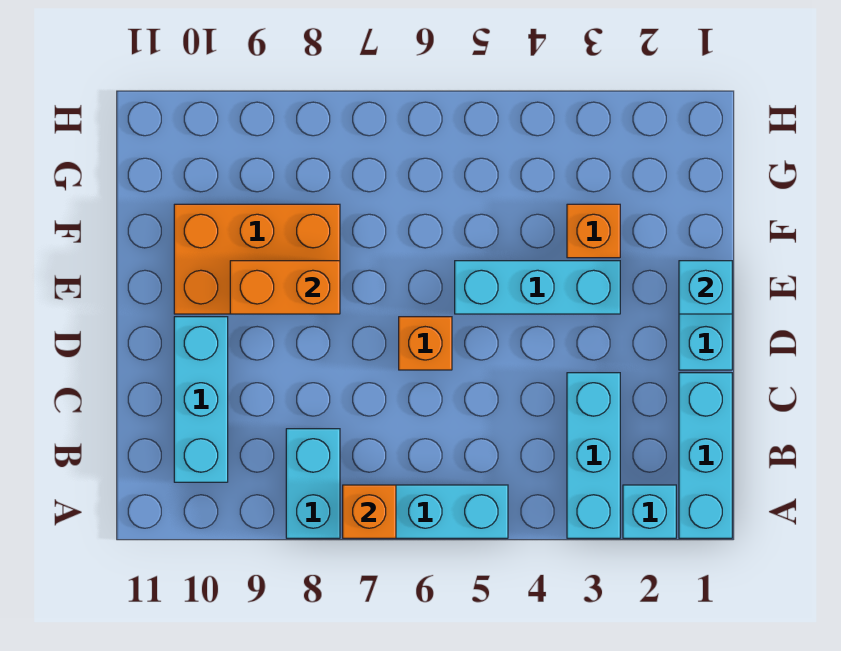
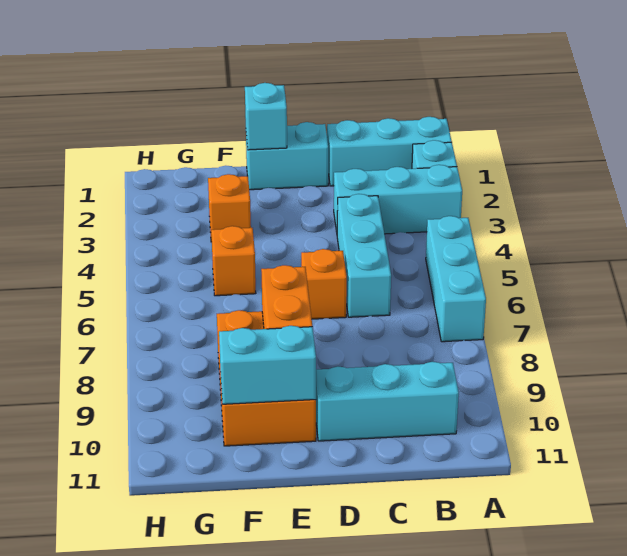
orange brick A7 level 2 -> orange brick F5 level 1
cyan brick A8:B8 level 1 -> cyan brick E10:F10 level 2
cyan brick E3:E5 level 1 -> cyan brick C4:C6 level 1

